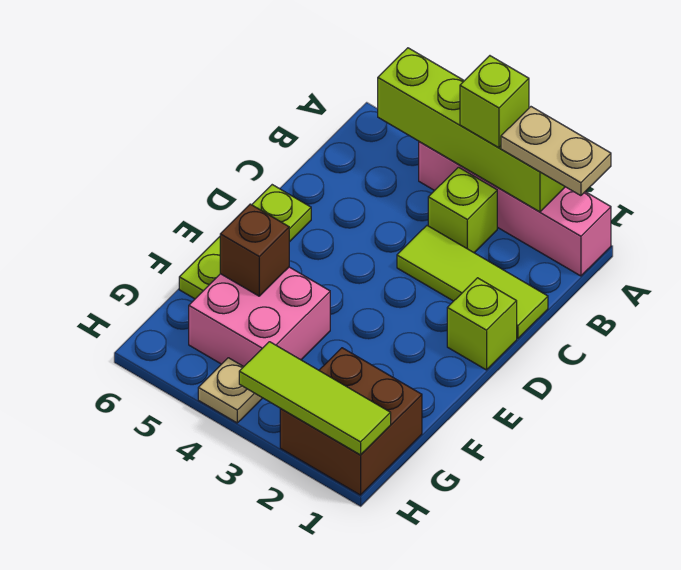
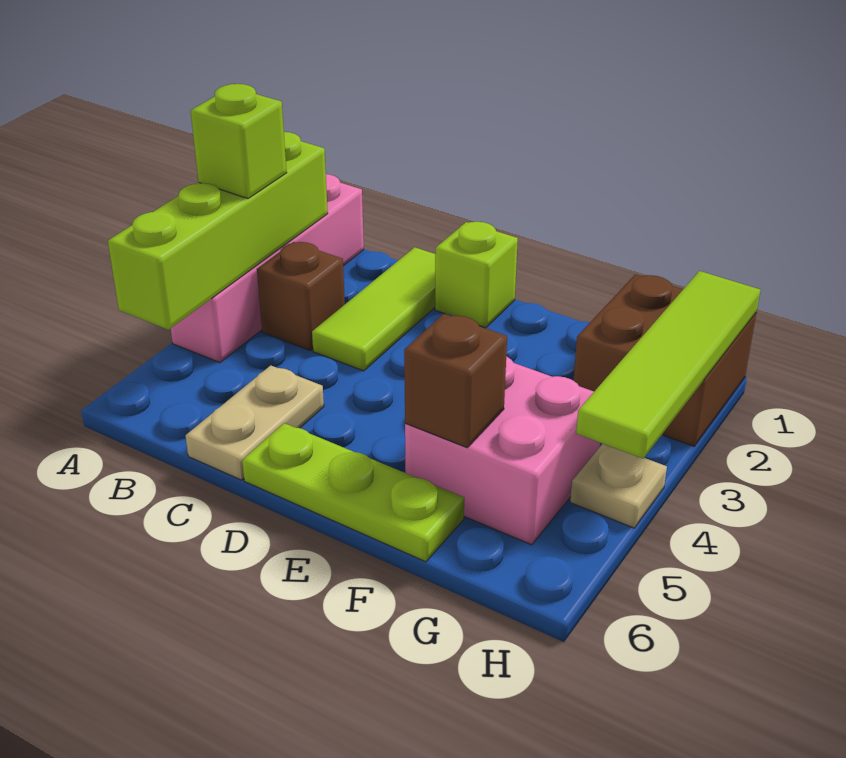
tan plate A1:A2 level 3 -> tan plate C5:C6 level 1
lime brick B3 level 1 -> brown brick B3 level 1
lime tile H1:H3 level 2 -> lime tile H1:H4 level 2

